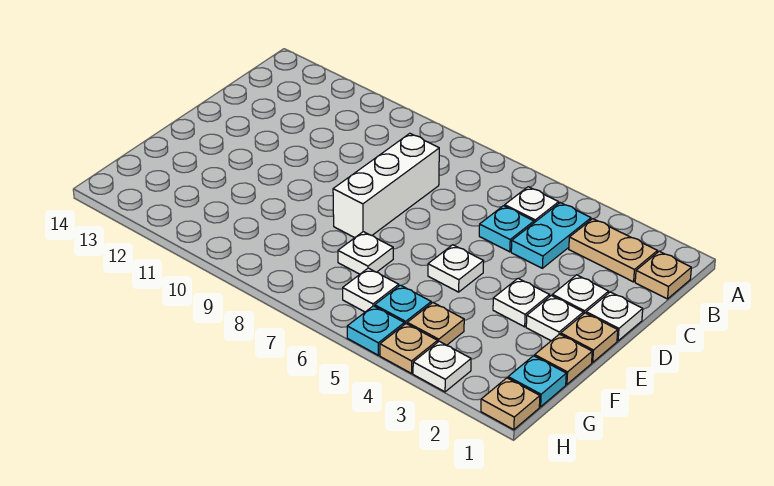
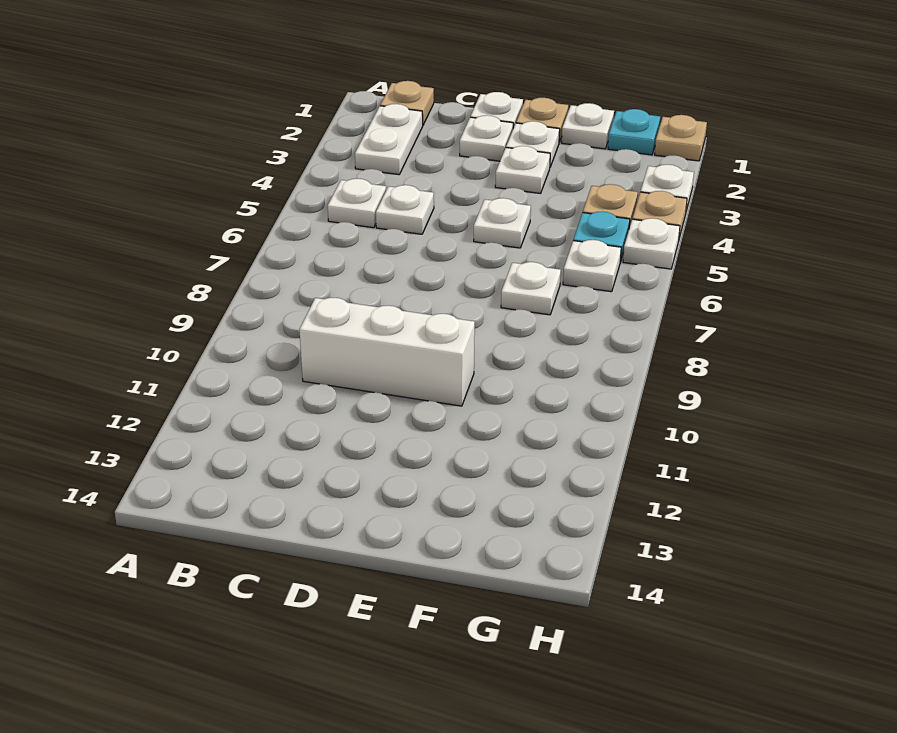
tan plate B2:B3 level 1 -> white plate B2:B3 level 1
cyan plate B4:C4 level 1 -> none
cyan plate C5 level 1 -> white plate C5 level 1
white brick C8:E8 level 1 -> white brick C10:E10 level 1
tan plate F1 level 1 -> white plate F1 level 1
cyan plate H5 level 1 -> white plate H5 level 1

